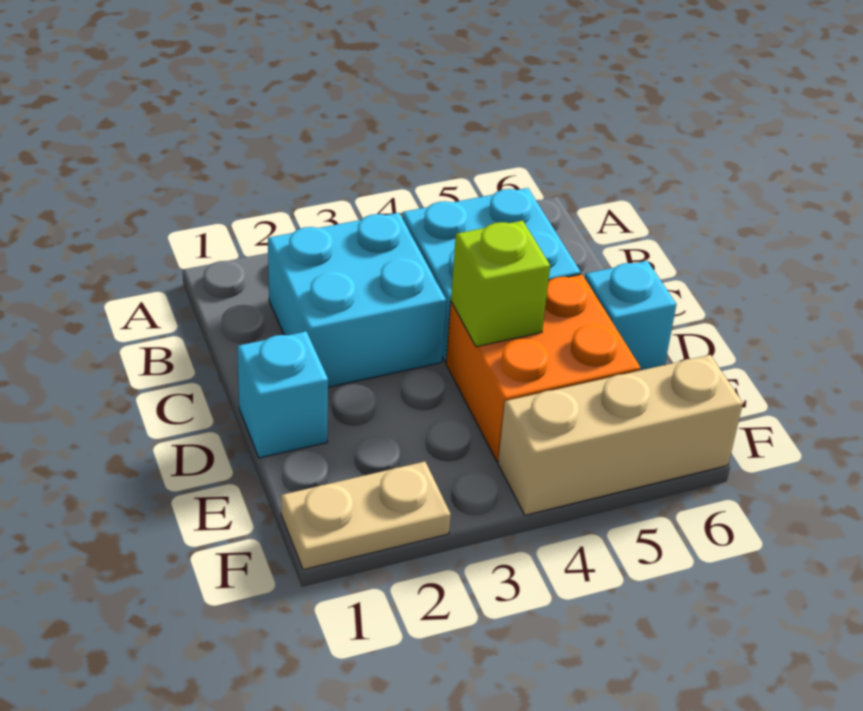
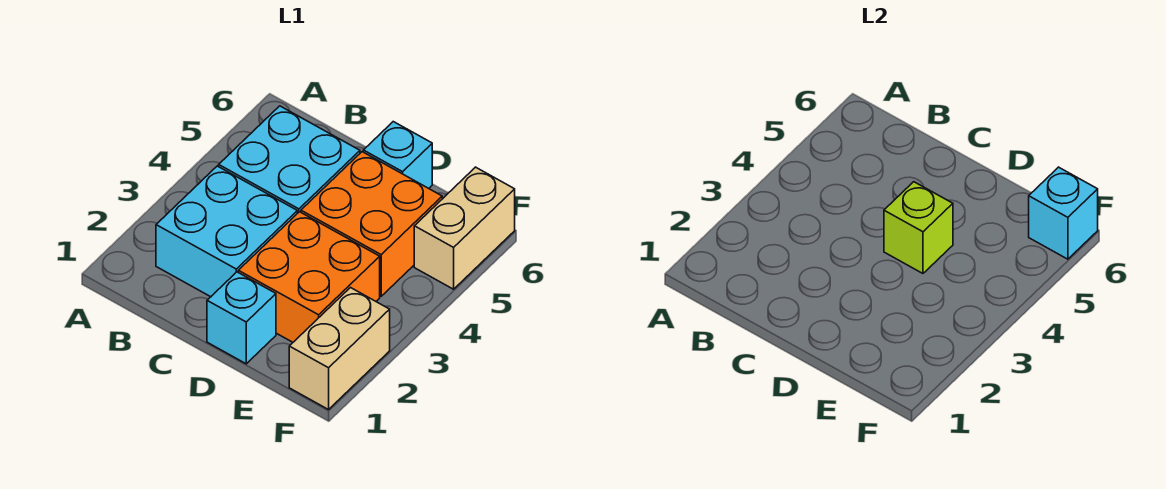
none -> orange brick D2:E3 level 1
tan plate F1:F2 level 1 -> tan brick F1:F2 level 1
tan brick F4:F6 level 1 -> tan brick F5:F6 level 1
none -> cyan brick F6 level 2

